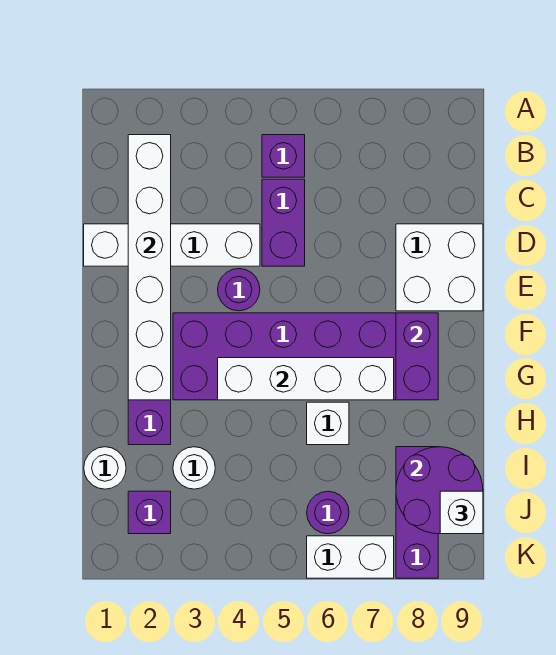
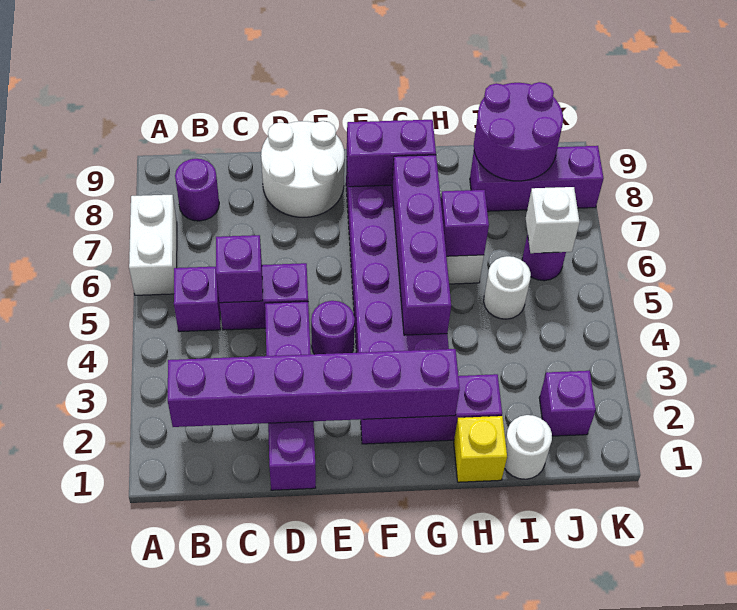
white brick B2:G2 level 2 -> purple brick B2:G2 level 2
none -> purple round brick B8 level 1
none -> purple brick C5 level 2
white brick D1:D4 level 1 -> purple brick D1:D4 level 1
white brick D8:E9 level 1 -> white round brick D8:E9 level 1
white brick G4:G7 level 2 -> purple brick G4:G7 level 2
none -> yellow brick H1 level 1
none -> purple brick H6 level 2
white round brick I3 level 1 -> white round brick I5 level 1
white brick J9 level 3 -> white brick J6 level 2
white brick K6:K7 level 1 -> white brick A6:A7 level 1

